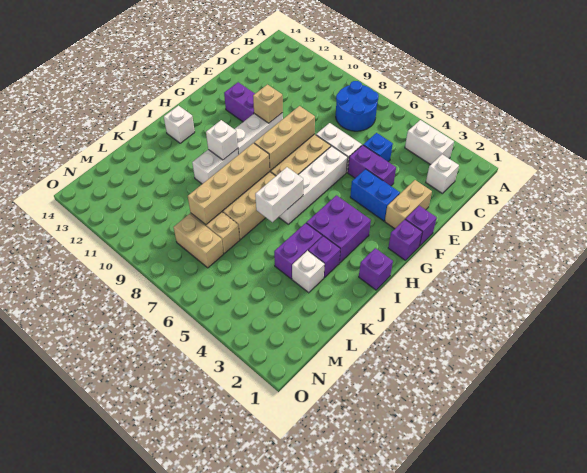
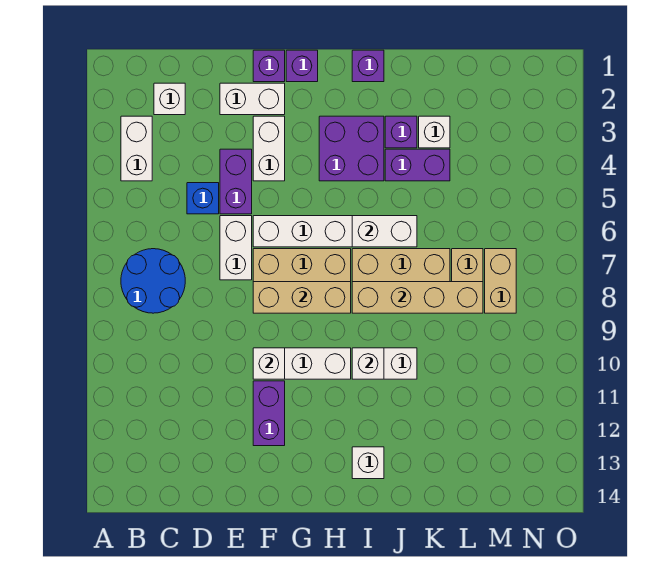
tan brick E2:F2 level 1 -> white brick E2:F2 level 1
blue brick F3:F4 level 1 -> white brick F3:F4 level 1
tan brick F10 level 2 -> white brick F10 level 2

